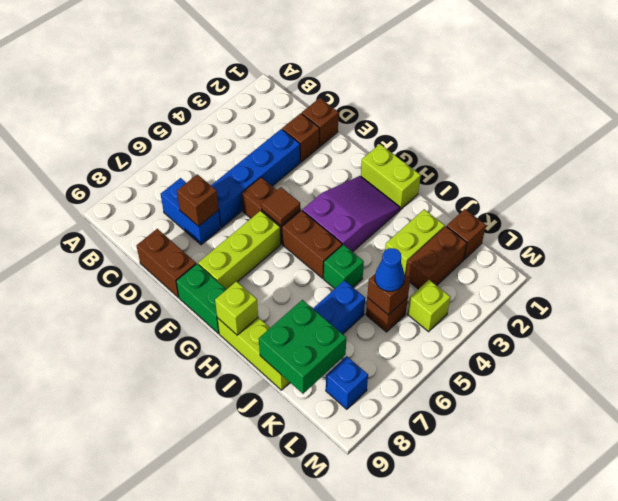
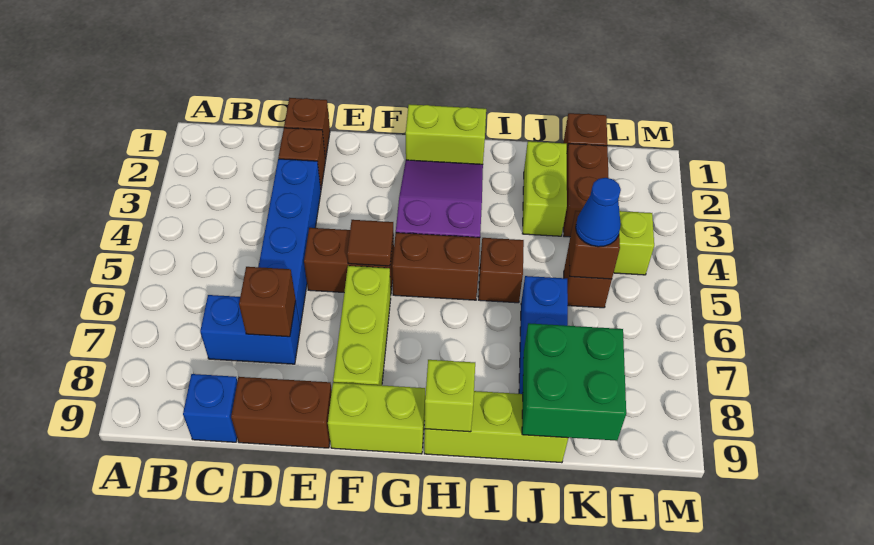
green brick F9:G9 level 1 -> lime brick F9:G9 level 1
green brick I5 level 1 -> brown brick I5 level 1
blue brick L8 level 1 -> blue brick C9 level 1

